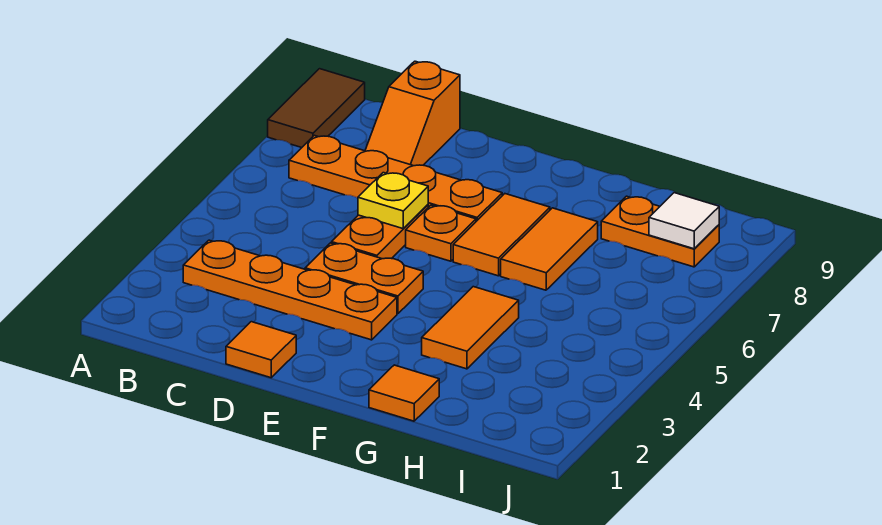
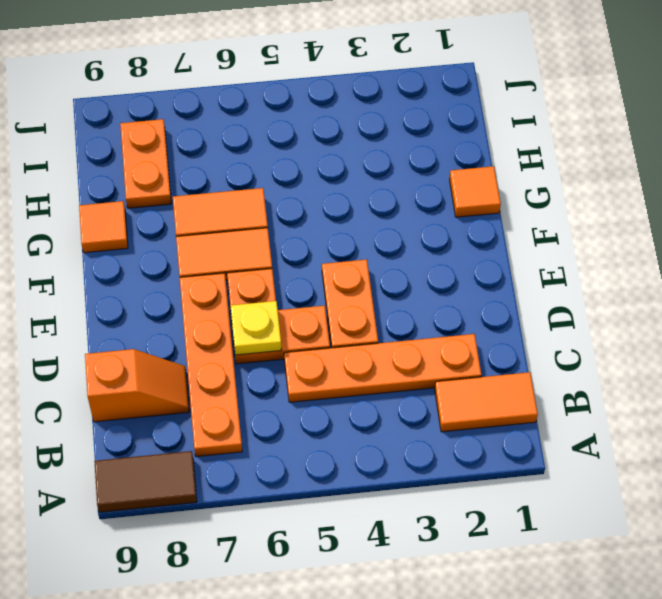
orange plate B3:E3 level 1 -> orange plate C2:C5 level 1
orange tile D1 level 1 -> orange tile G9 level 1
orange tile G3:G4 level 1 -> orange tile B1:B2 level 1
white tile I8 level 2 -> none

